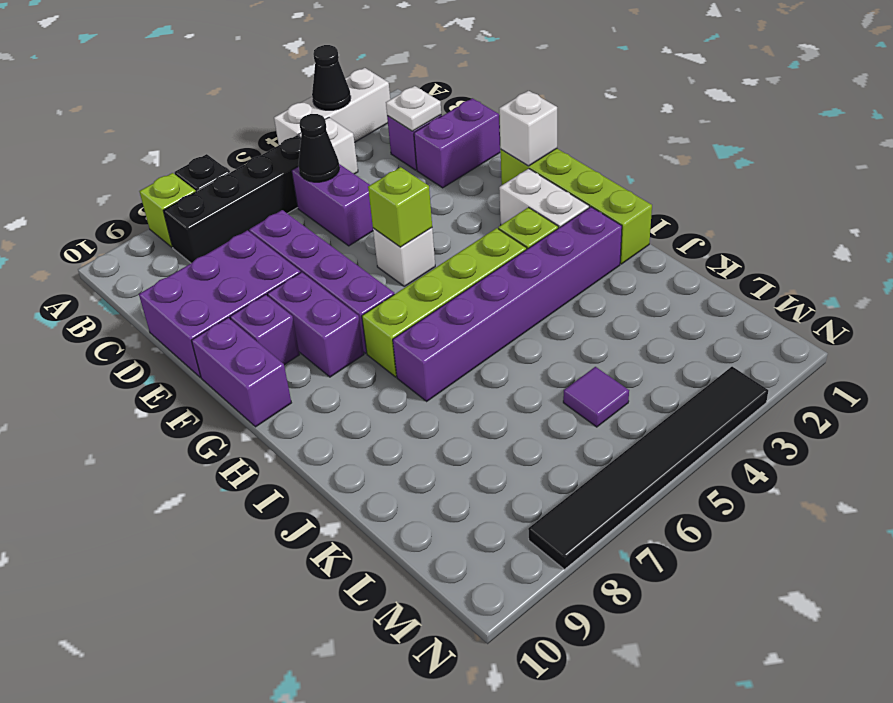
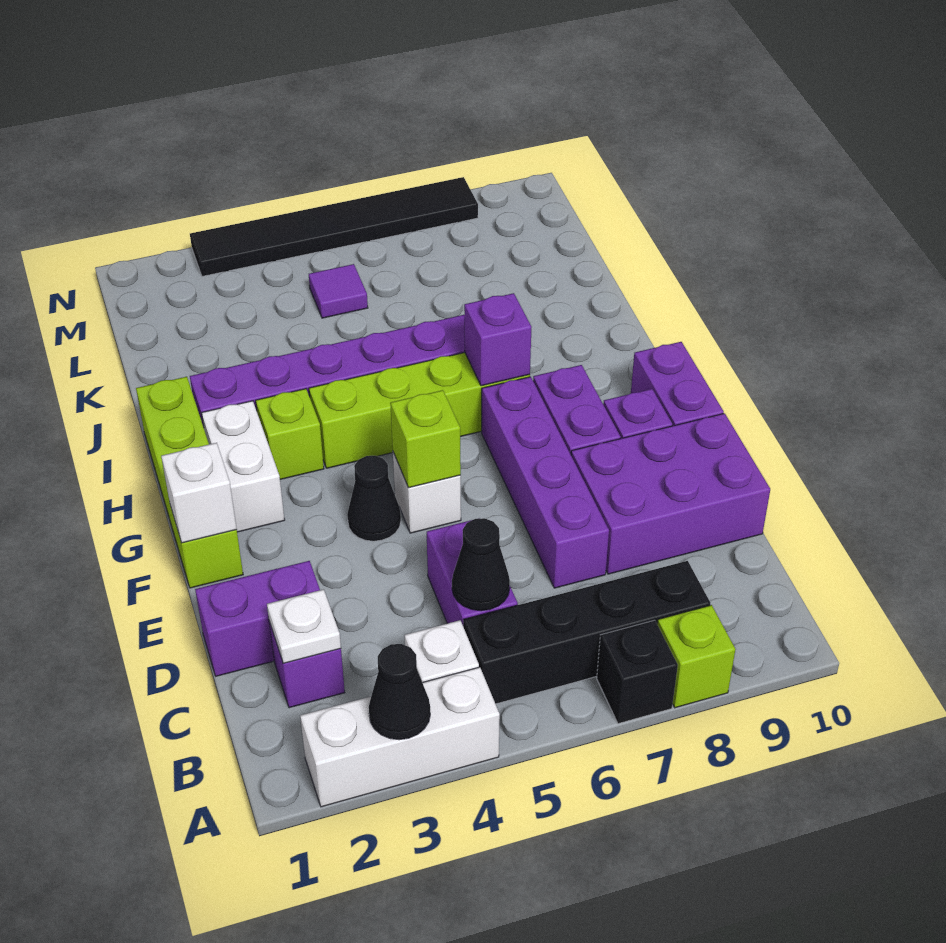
none -> black cone F4 level 1
none -> purple brick H7 level 2

